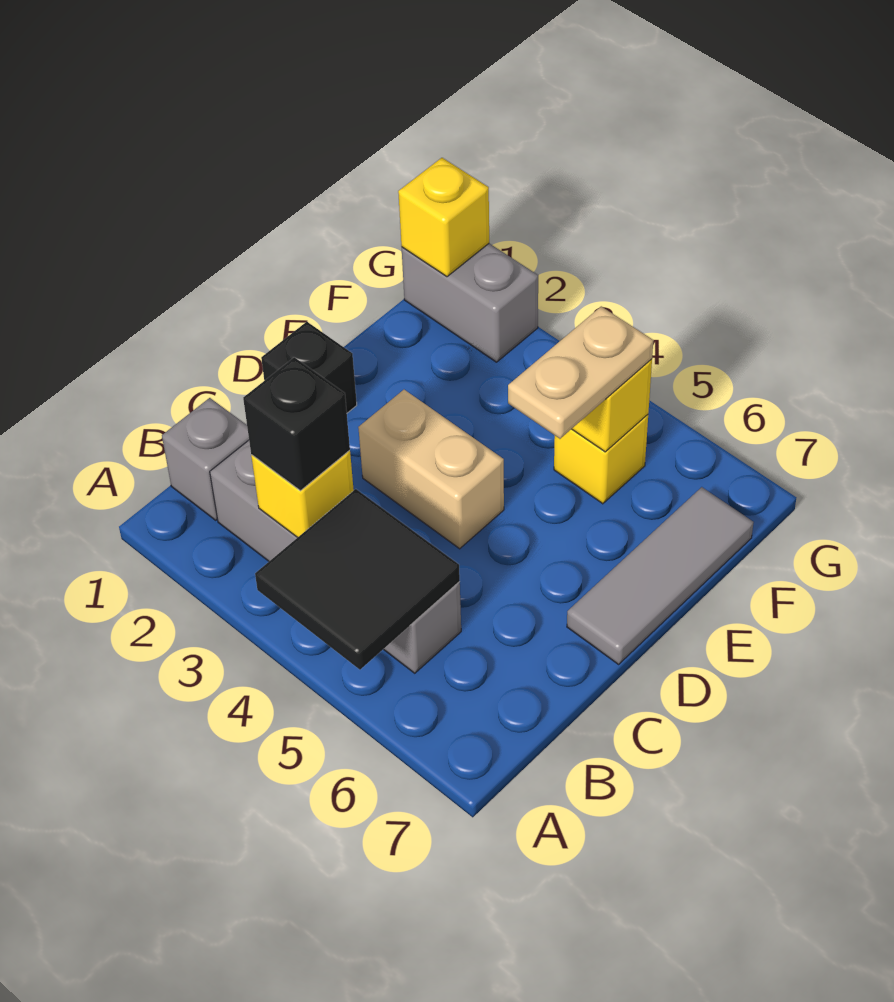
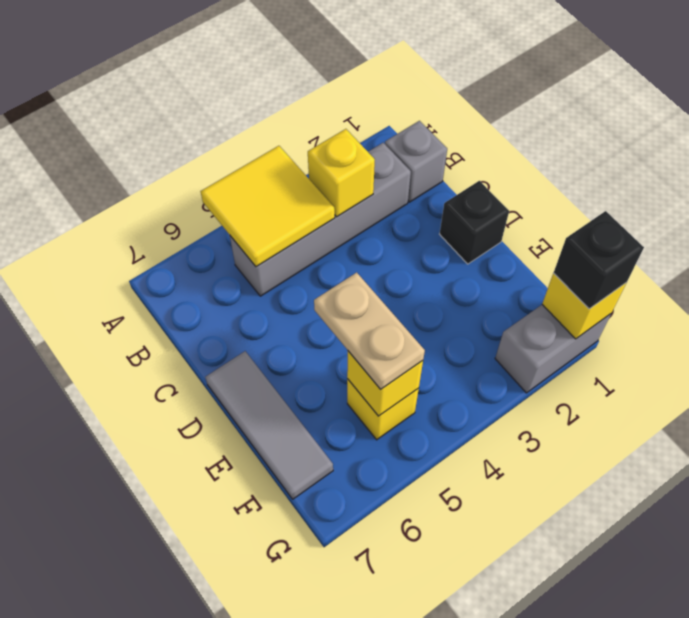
black tile A4:B5 level 2 -> yellow tile A4:B5 level 2
black brick B3 level 3 -> black brick G1 level 3
tan brick D3:D4 level 1 -> none

